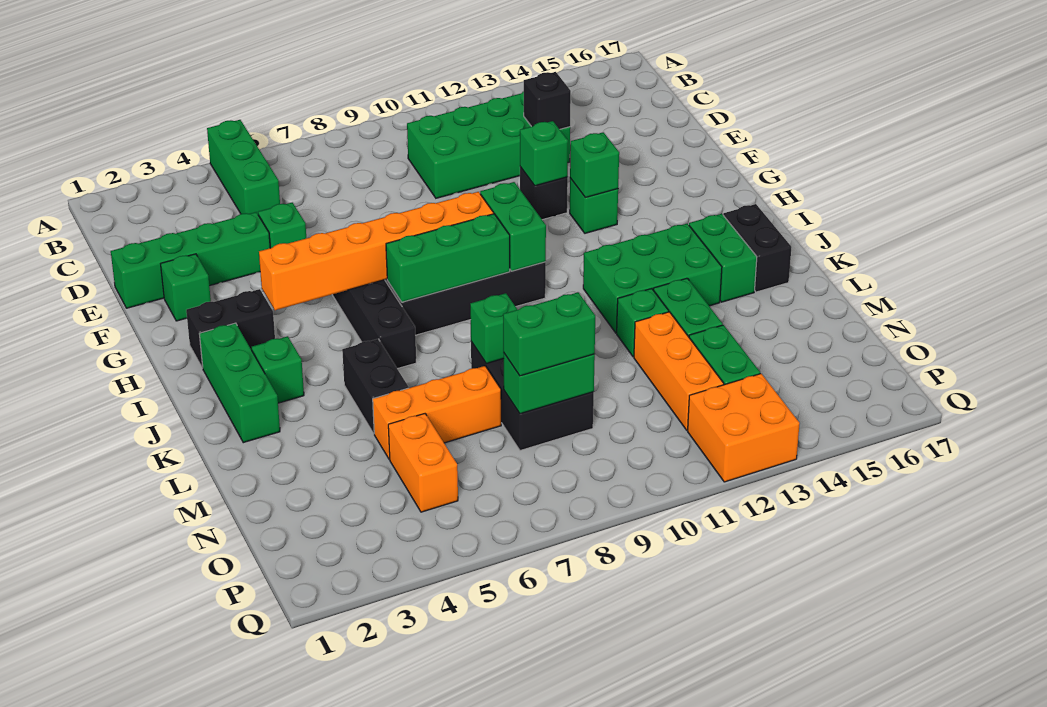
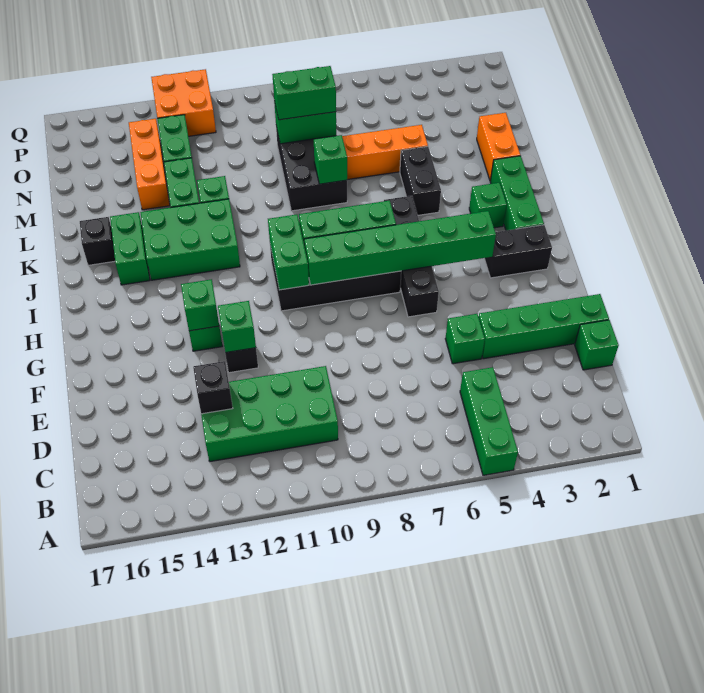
green brick F2 level 1 -> green brick D1 level 1
orange brick H4:H9 level 2 -> green brick H4:H9 level 2
black brick J16:K16 level 1 -> black brick K16 level 1
orange brick M12:O12 level 1 -> orange brick M14:O14 level 1
orange brick N5:O5 level 1 -> orange brick L2:M2 level 1

